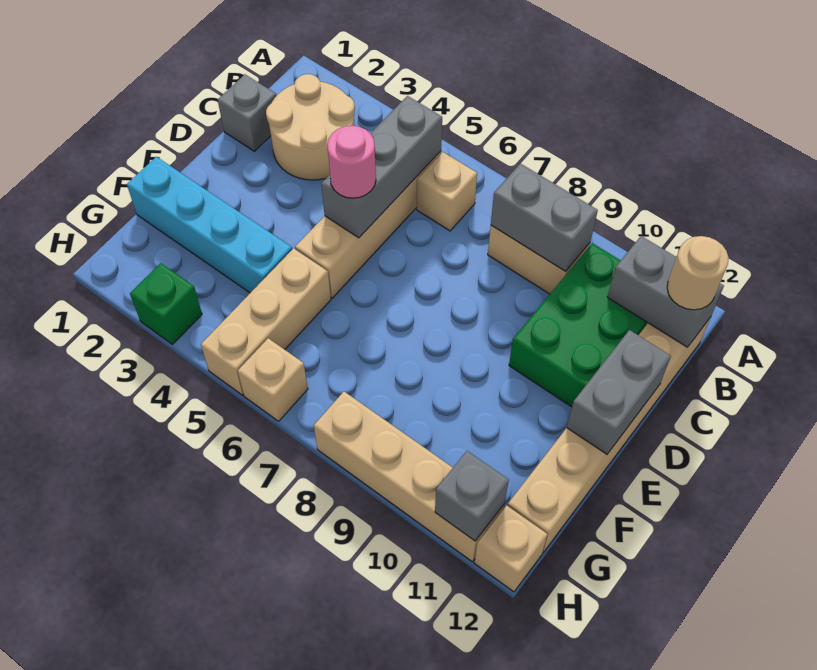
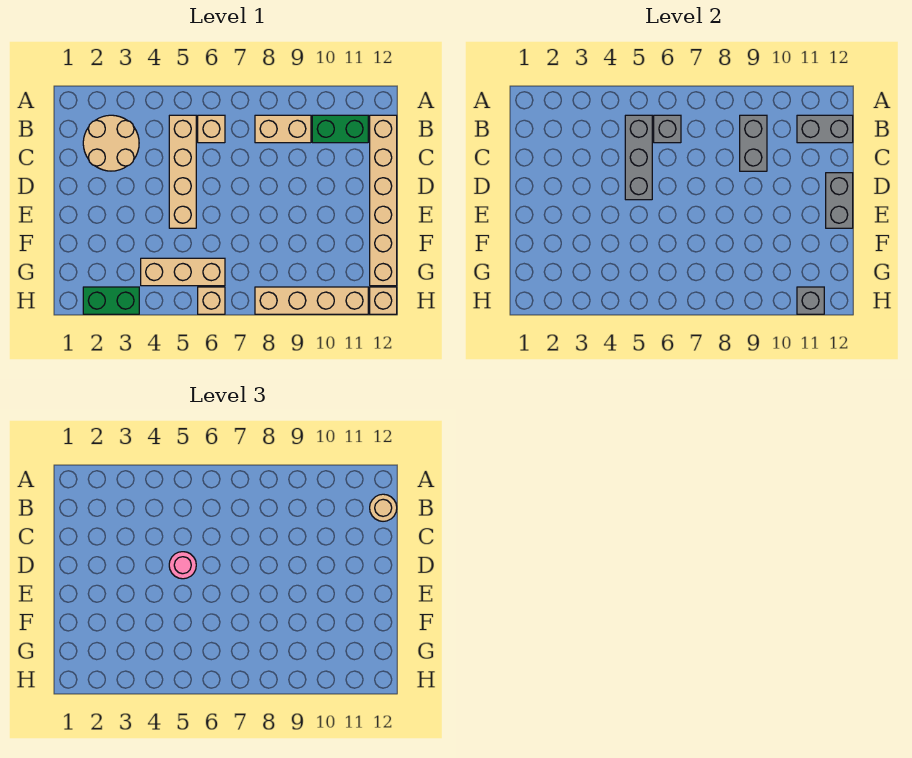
grey brick B8:B9 level 2 -> grey brick B9:C9 level 2
green brick B10:D11 level 1 -> green brick B10:B11 level 1
grey brick C1 level 1 -> grey brick B6 level 2
cyan brick F1:F4 level 1 -> none
tan brick F5:H5 level 1 -> tan brick G4:G6 level 1
green brick H3 level 1 -> green brick H2:H3 level 1

